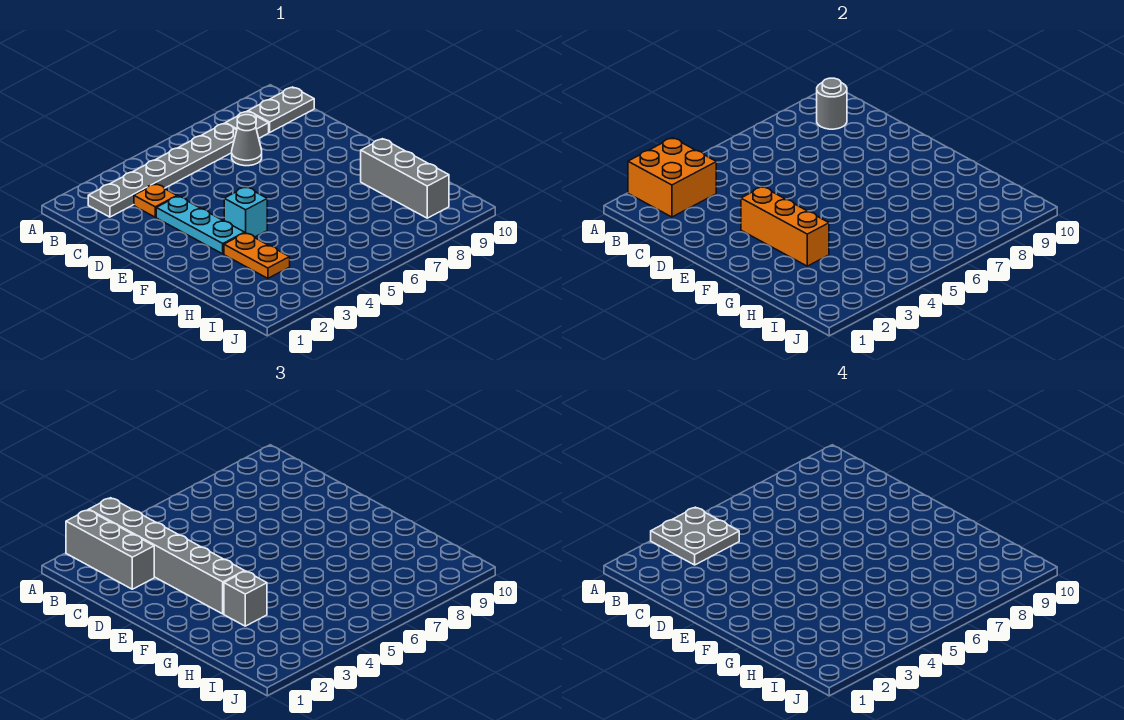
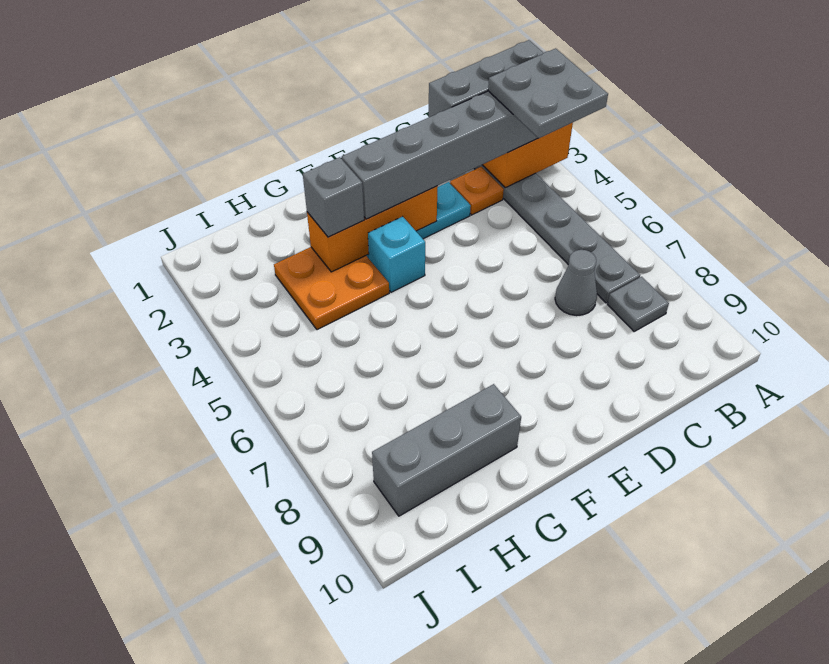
grey plate B9:B10 level 1 -> none
grey round brick B9 level 2 -> none
orange plate G3:H3 level 1 -> orange plate G3:H4 level 1

